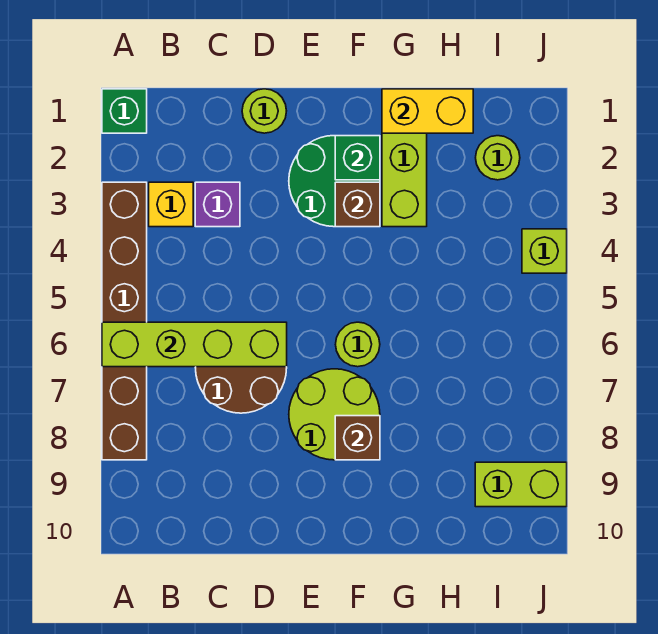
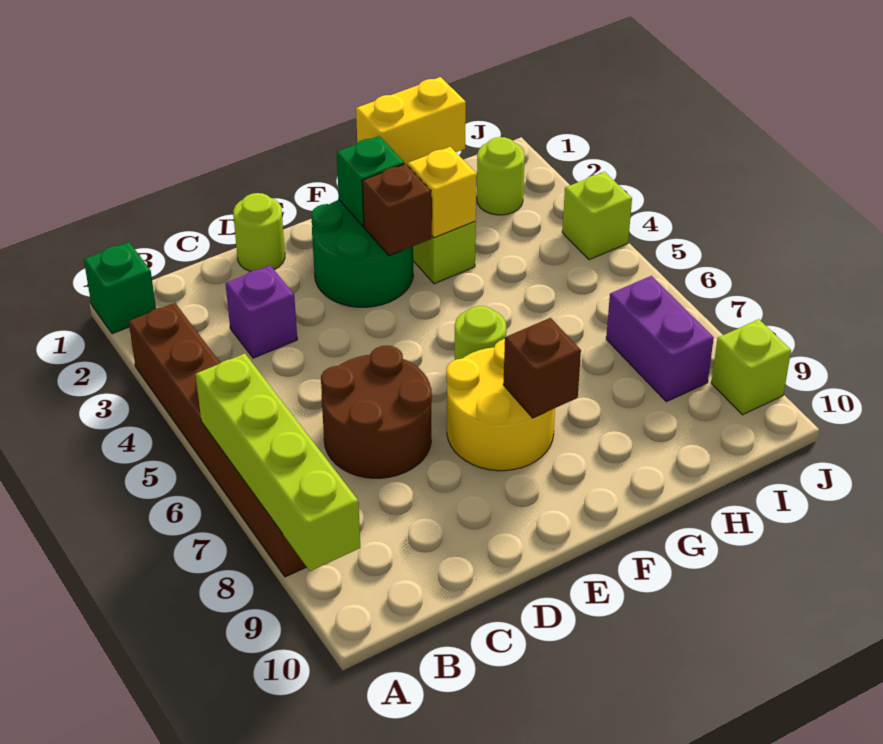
lime brick A6:D6 level 2 -> lime brick A6:A9 level 2
yellow brick B3 level 1 -> yellow brick G3 level 2
lime round brick E7:F8 level 1 -> yellow round brick E7:F8 level 1
none -> purple brick I7:I8 level 1
lime brick I9:J9 level 1 -> lime brick J9 level 1

